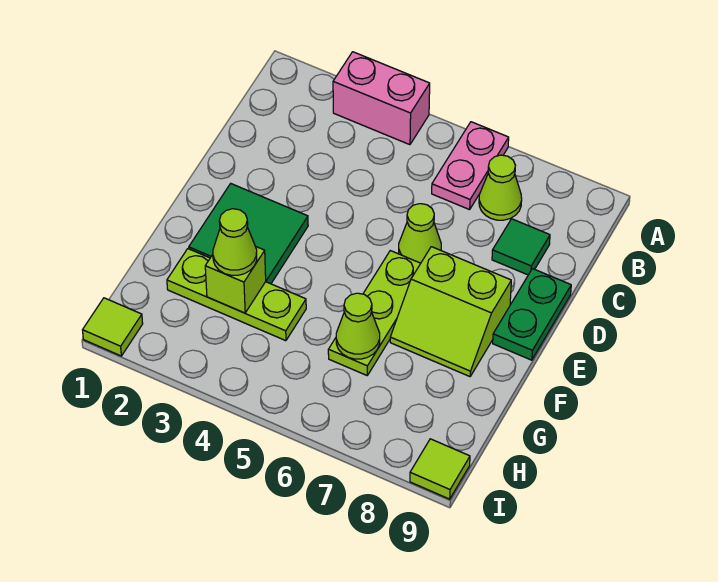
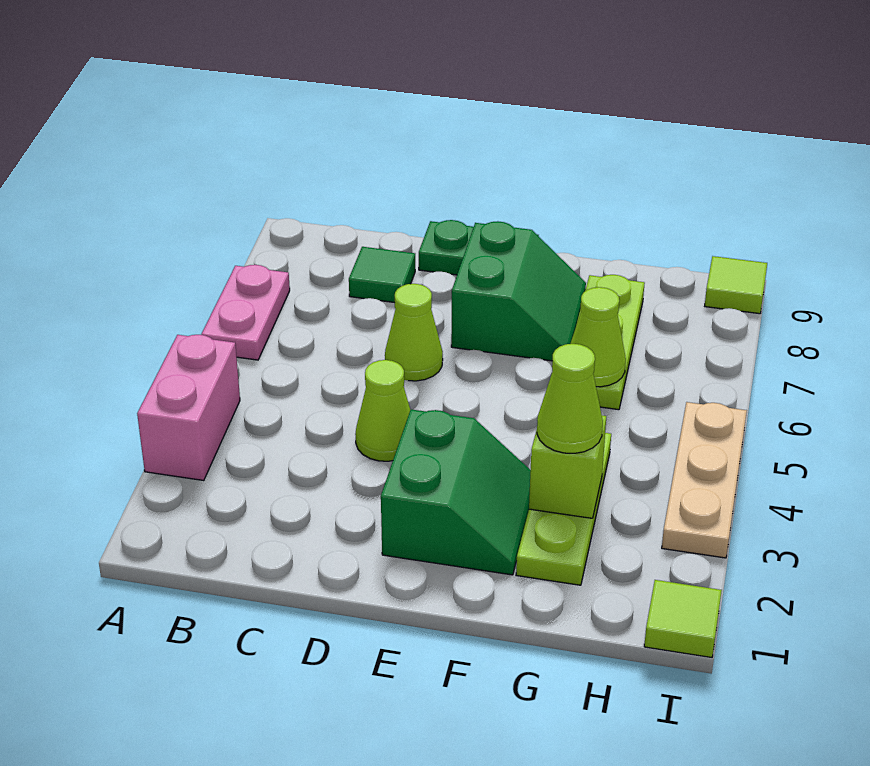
pink plate A6:B6 level 1 -> pink plate A6:A7 level 1
lime cone B7 level 1 -> lime cone D4 level 1
green tile E2:F3 level 1 -> green slope E2:F3 level 1 top E
lime plate E6:G6 level 1 -> lime plate G6:G8 level 1
lime slope E7:F8 level 1 top E -> green slope E7:F8 level 1 top E
none -> tan plate I3:I5 level 1

